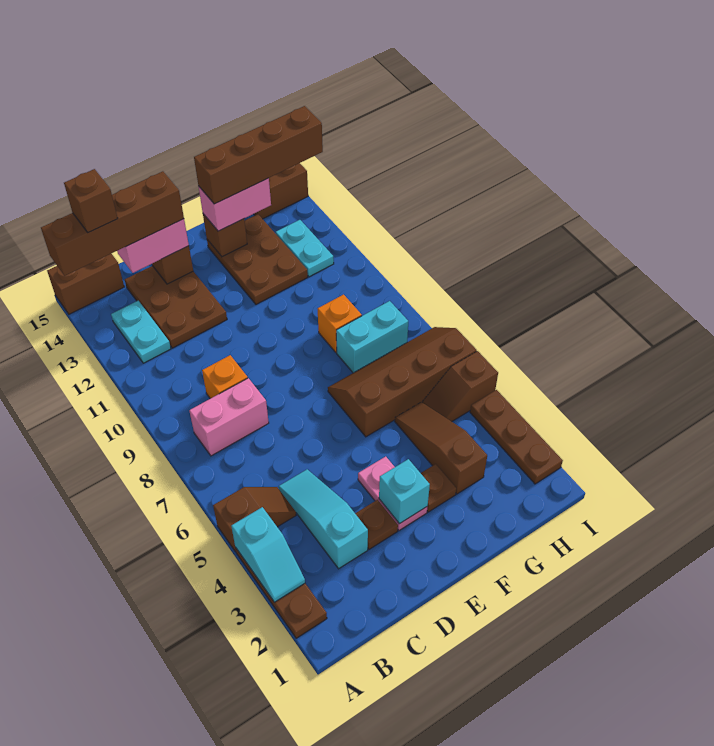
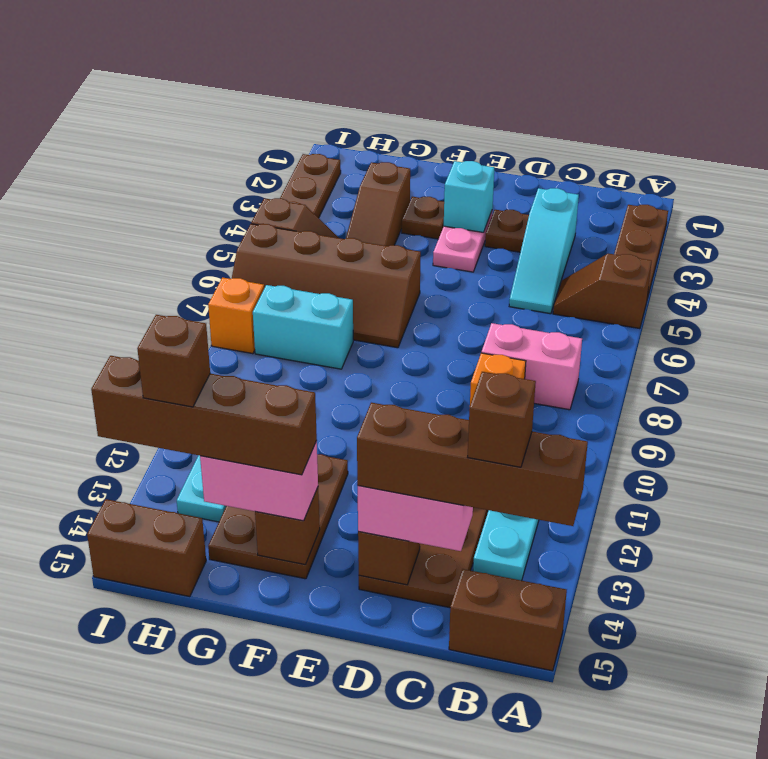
cyan slope A3:A4 level 2 top 4 -> none
orange brick G9 level 1 -> orange brick I8 level 1
none -> brown brick H14 level 5

